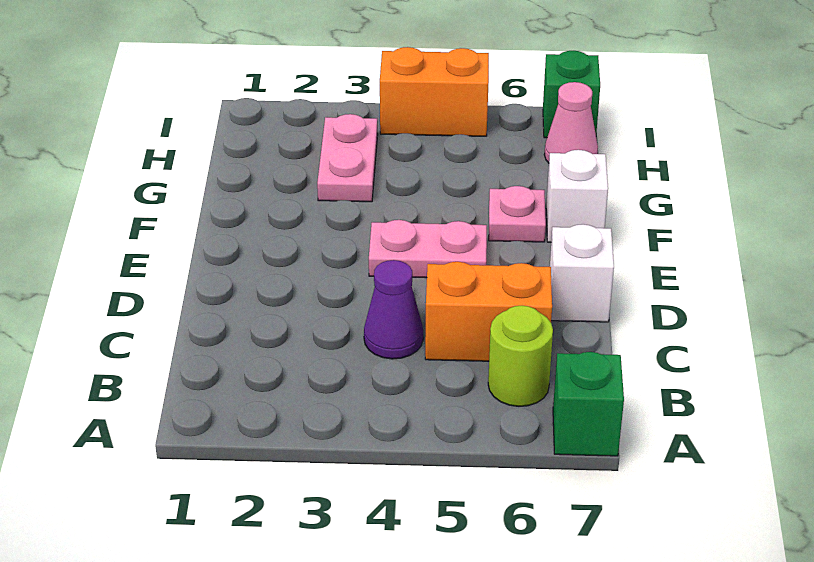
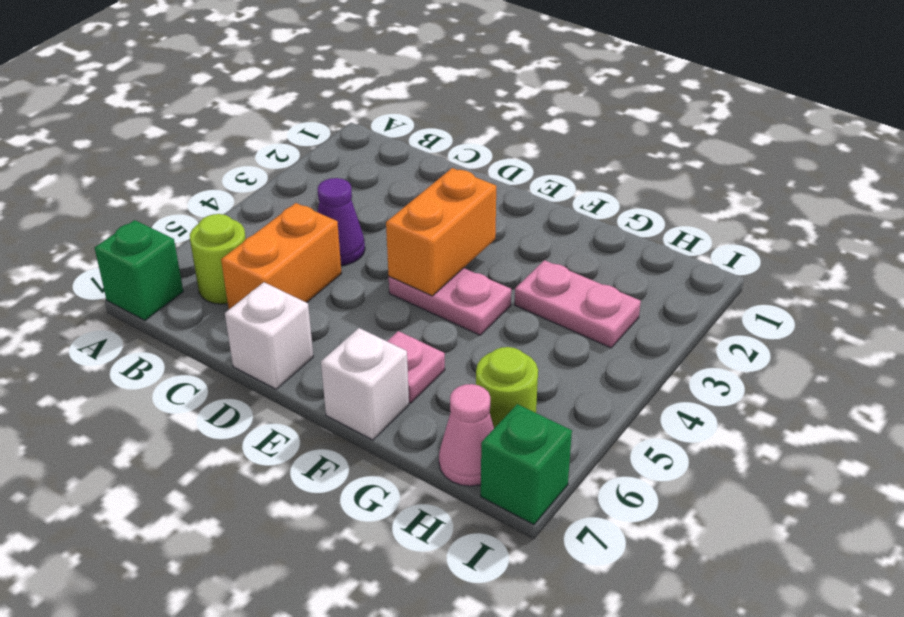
pink plate E4:E5 level 1 -> pink plate E4:F4 level 1
none -> lime round brick H6 level 1
orange brick I4:I5 level 1 -> orange brick E3:E4 level 2

